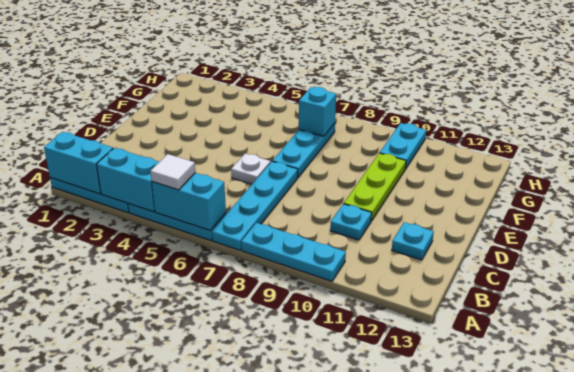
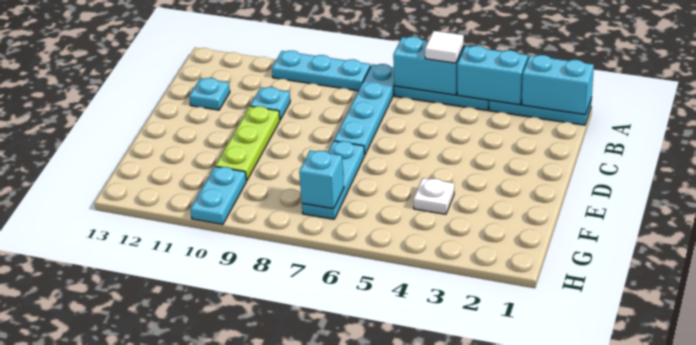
white plate D6 level 1 -> white plate F4 level 1

